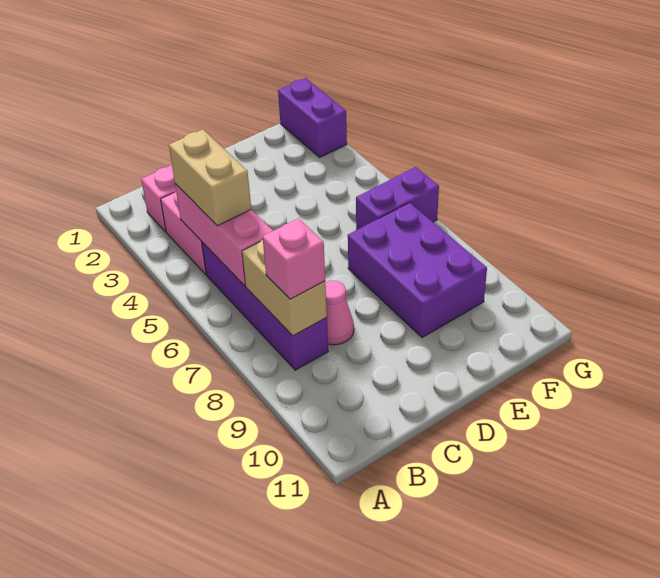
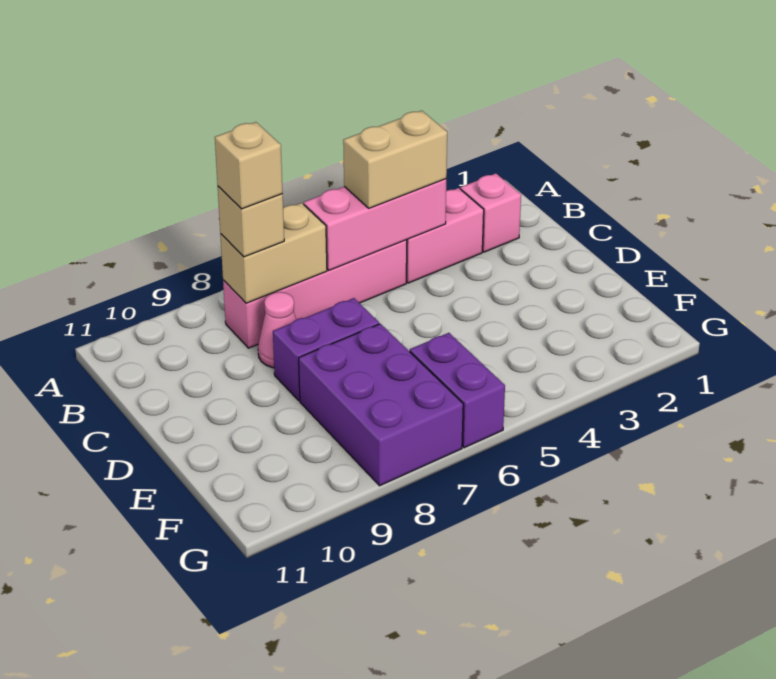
purple brick B5:B8 level 1 -> pink brick B5:B8 level 1
pink brick B8 level 3 -> tan brick B8 level 3
none -> tan brick B8 level 4
purple brick E7:F9 level 1 -> purple brick E7:G8 level 1
purple brick G1:G2 level 1 -> purple brick D7:D8 level 1

